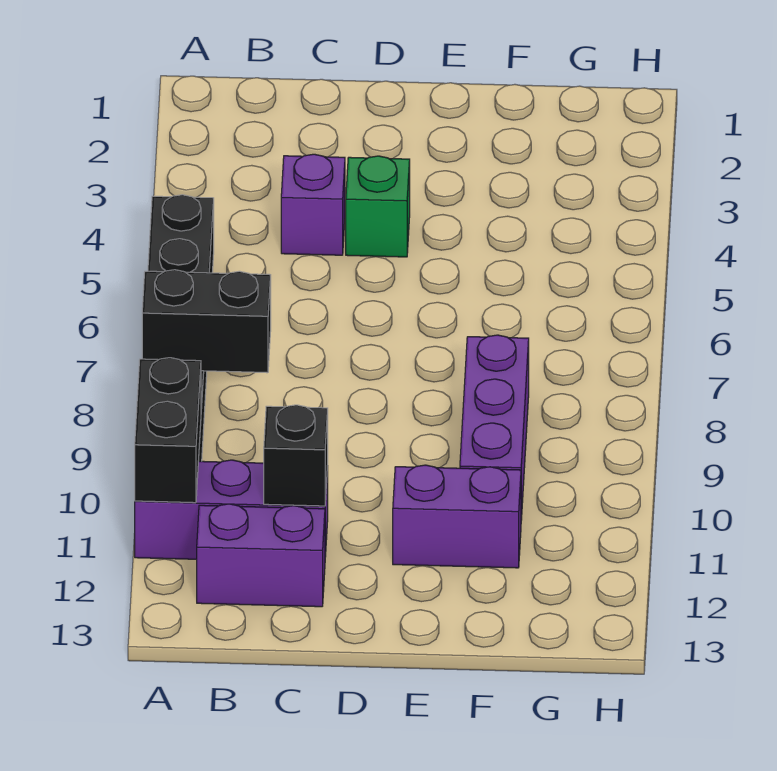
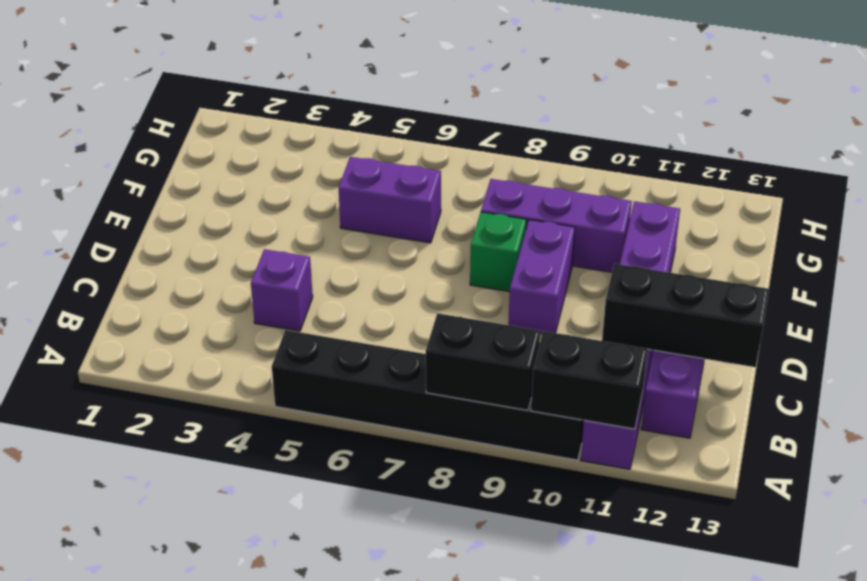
black brick A8:B8 level 2 -> black brick A8:A9 level 2
black brick C11 level 2 -> black brick C11:C13 level 2
green brick D4 level 1 -> green brick E8 level 1
none -> purple brick D9:E9 level 1
none -> purple brick F5:F6 level 1

